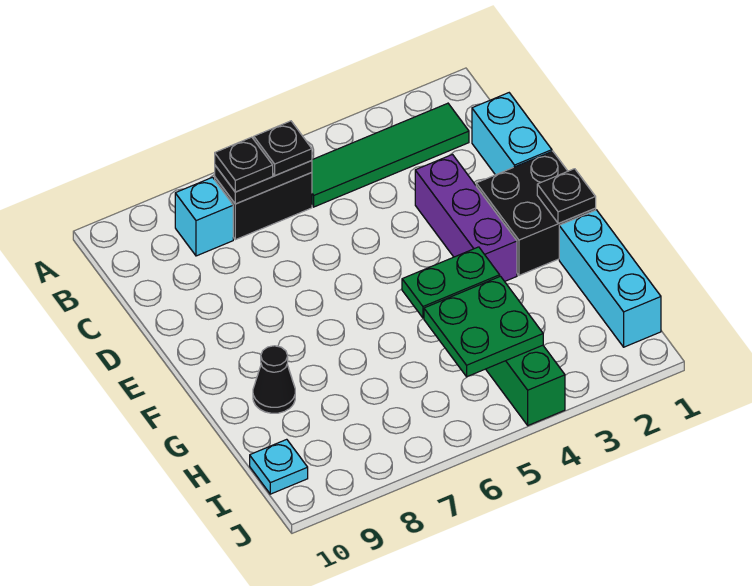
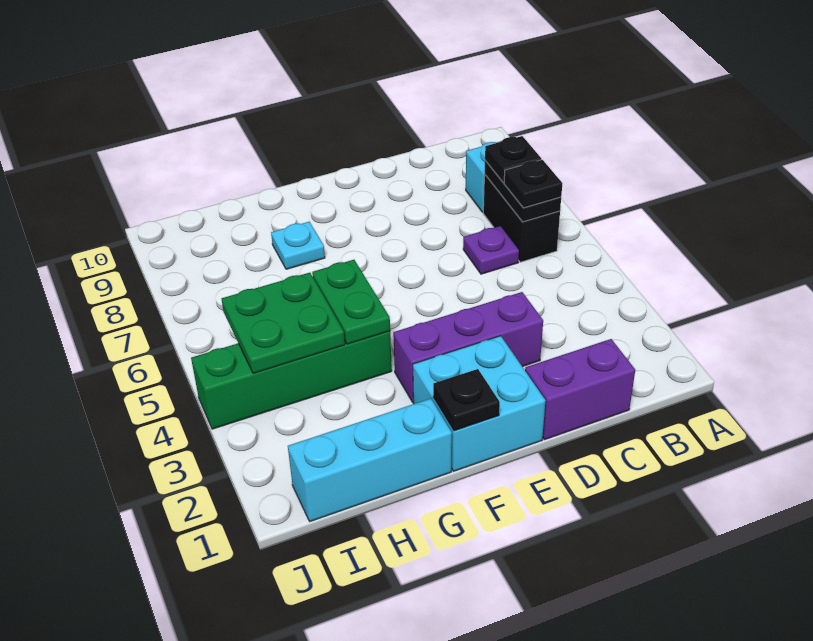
green tile B2:B5 level 1 -> none
cyan brick C1:D1 level 1 -> purple brick C1:D1 level 1
none -> purple plate C6 level 1
black brick E1:F2 level 1 -> cyan brick E1:F2 level 1
black cone G9 level 1 -> none
cyan plate I10 level 1 -> cyan plate G8 level 1

